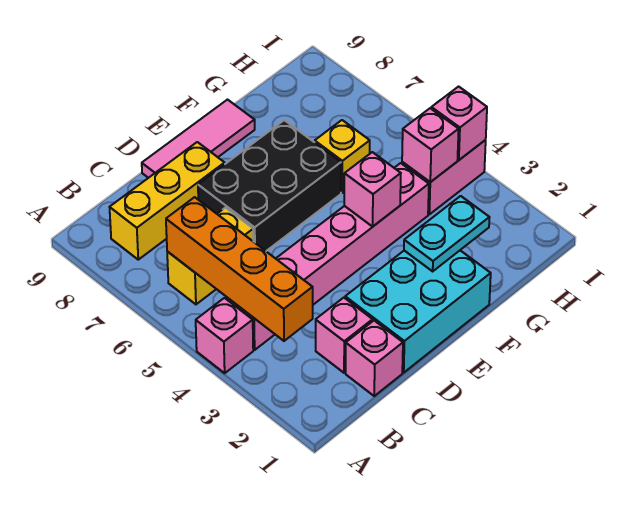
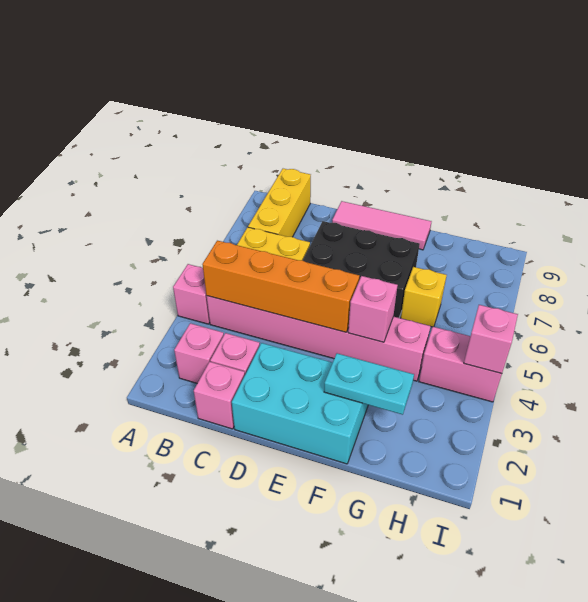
orange brick B3:B6 level 2 -> orange brick B4:E4 level 2
yellow brick B8:D8 level 1 -> yellow brick B7:B9 level 1
pink brick H4 level 2 -> pink brick B2 level 1

